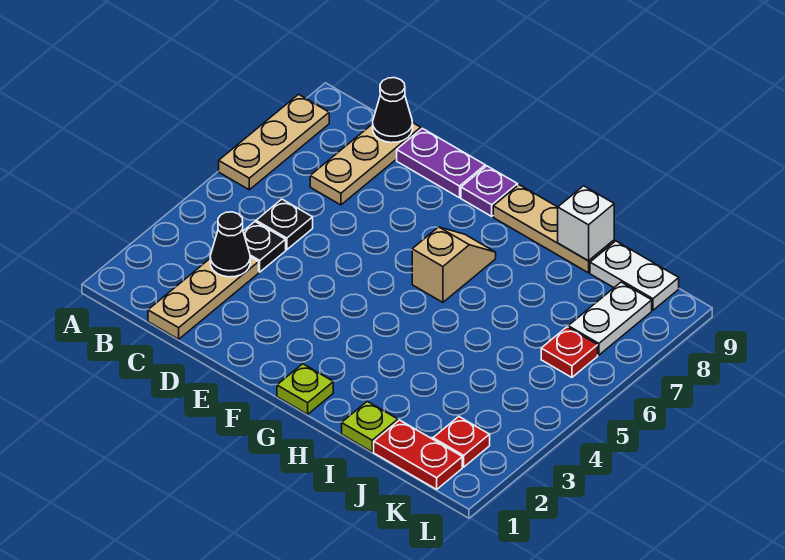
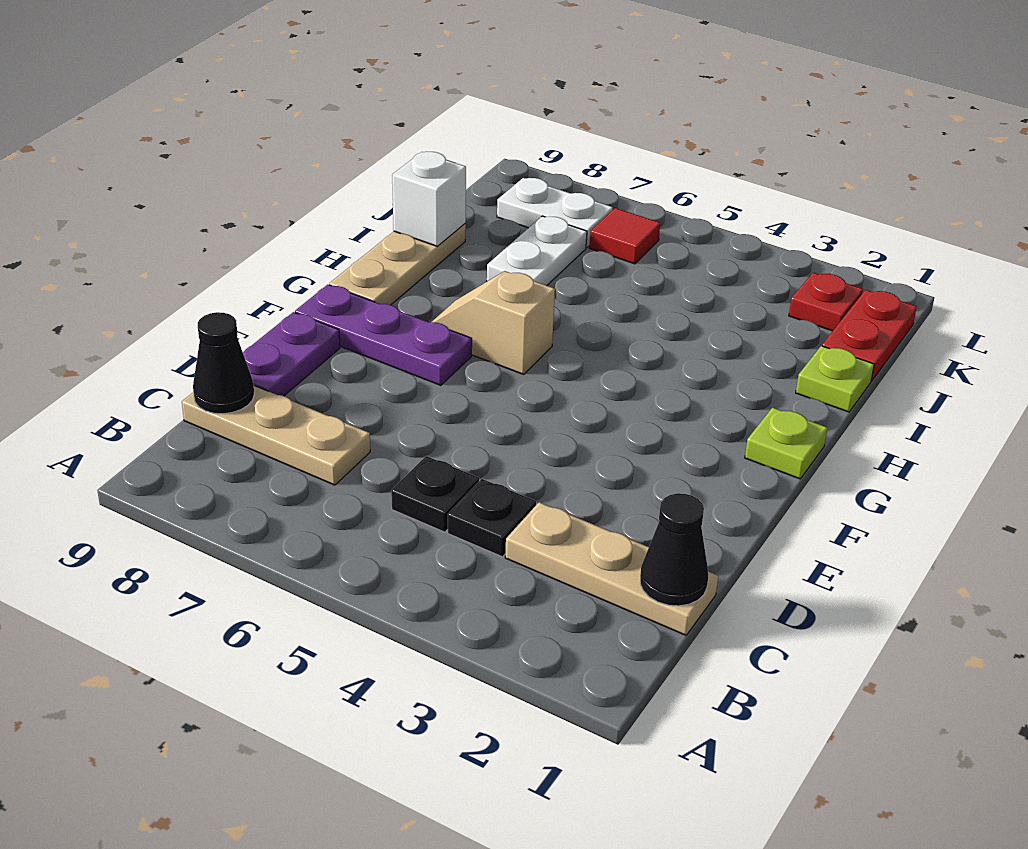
tan plate A6:A8 level 1 -> none
black cone C3 level 2 -> black cone C1 level 2
purple plate F9 level 1 -> purple plate F7:F9 level 1
white plate J9:K9 level 1 -> white plate I7:J7 level 1
red plate K6 level 1 -> red tile K6 level 1

